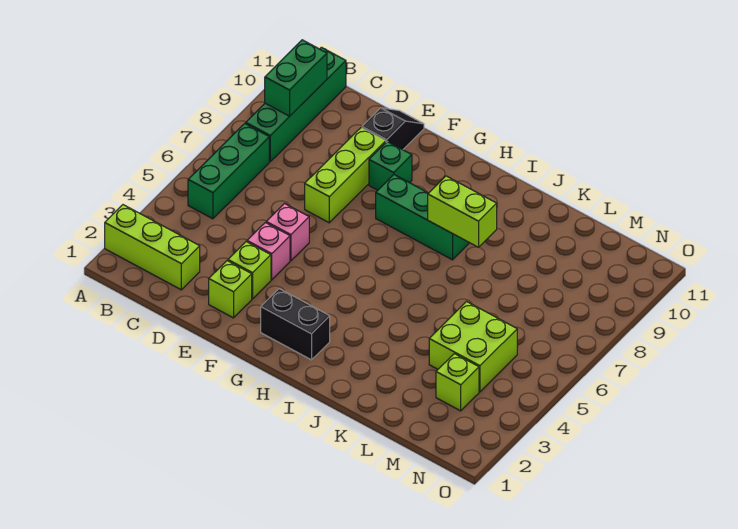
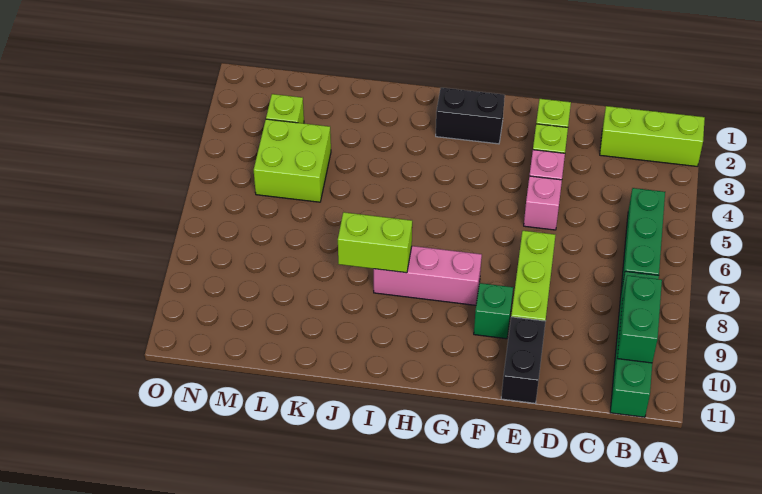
black slope E10:E11 level 1 top 10 -> black brick E10:E11 level 1
green brick G8:I8 level 1 -> pink brick G8:I8 level 1

